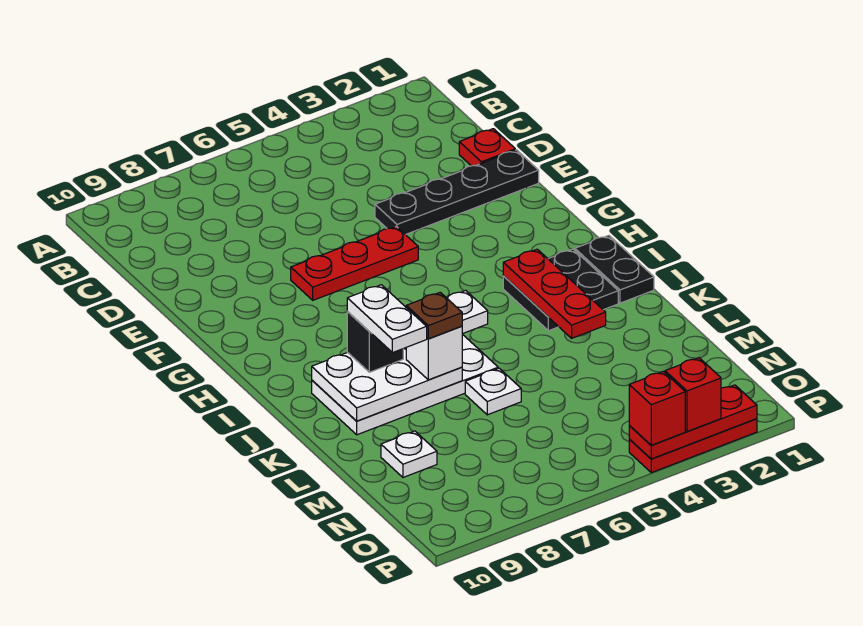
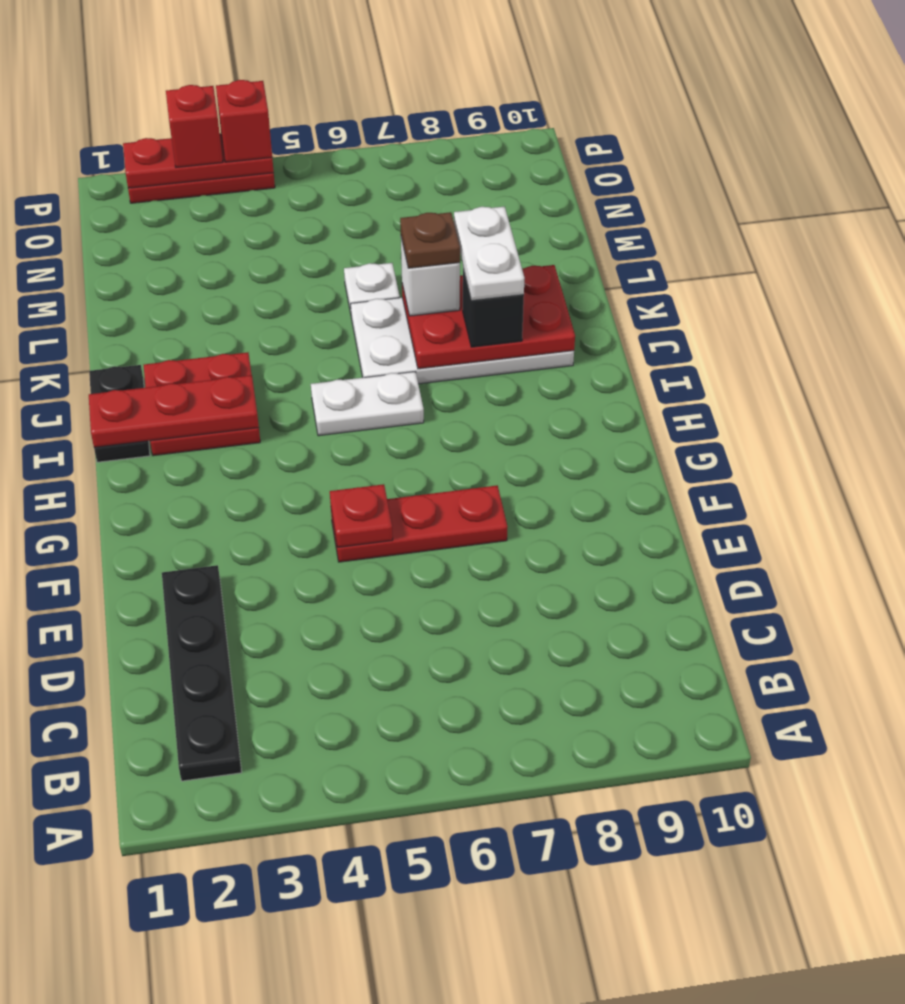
red plate D1 level 1 -> red plate F5 level 2
black plate E1:E4 level 1 -> black plate B2:E2 level 1
black plate I2:J3 level 1 -> red plate I2:J3 level 1
red plate I3:K3 level 2 -> red plate I1:I3 level 2
white plate J7:K9 level 2 -> red plate J7:K9 level 2
white plate M9 level 1 -> none

